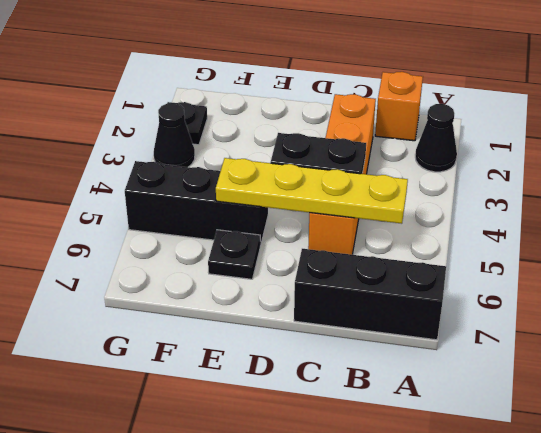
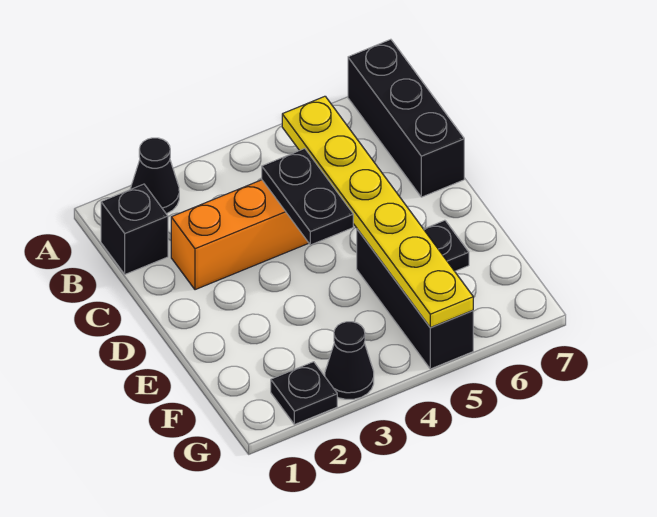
orange brick B1 level 1 -> black brick B1 level 1
yellow plate B5:E5 level 2 -> yellow plate B5:G5 level 2

